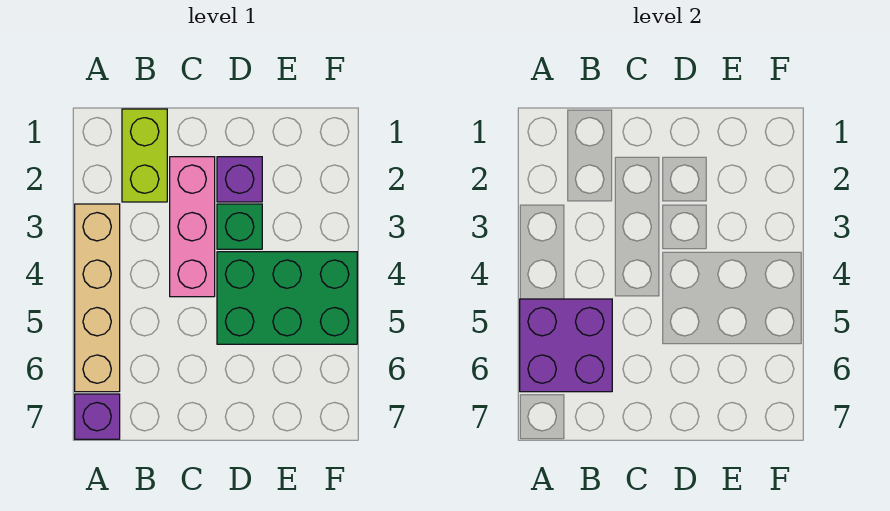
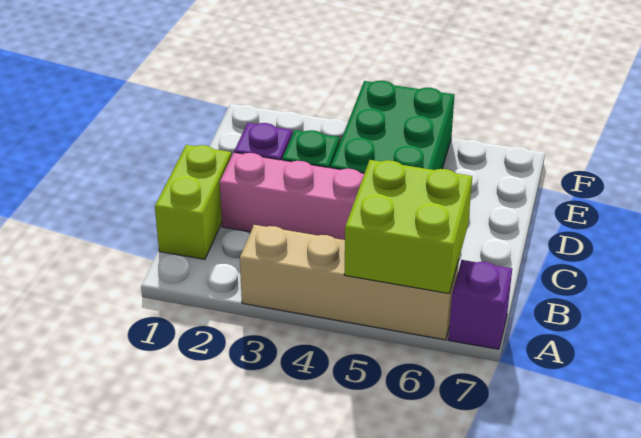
purple brick A5:B6 level 2 -> lime brick A5:B6 level 2
lime brick B1:B2 level 1 -> lime brick B1:C1 level 1

